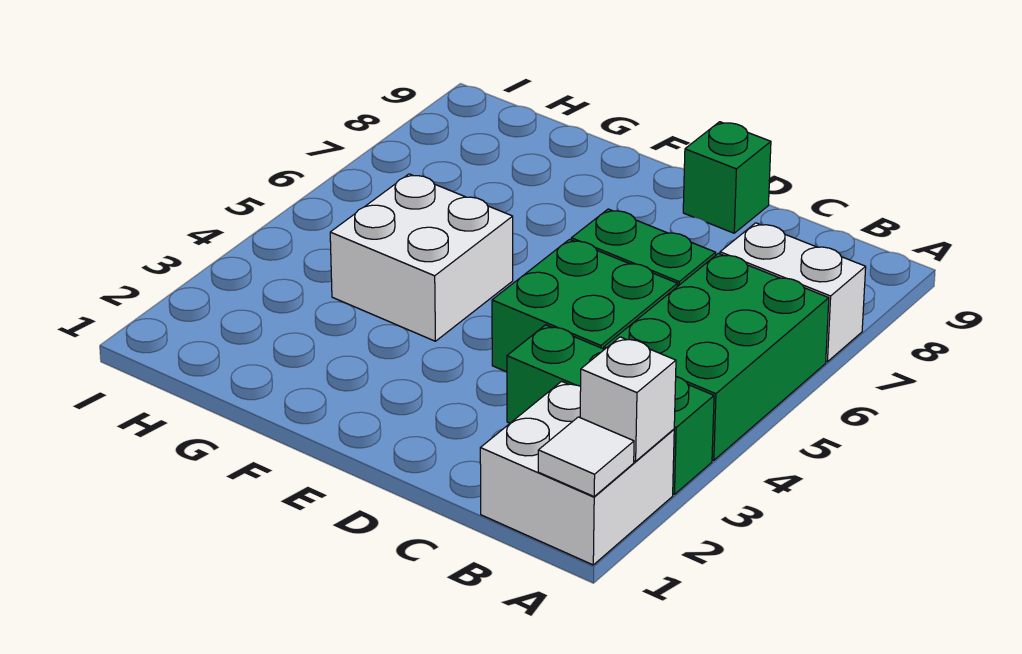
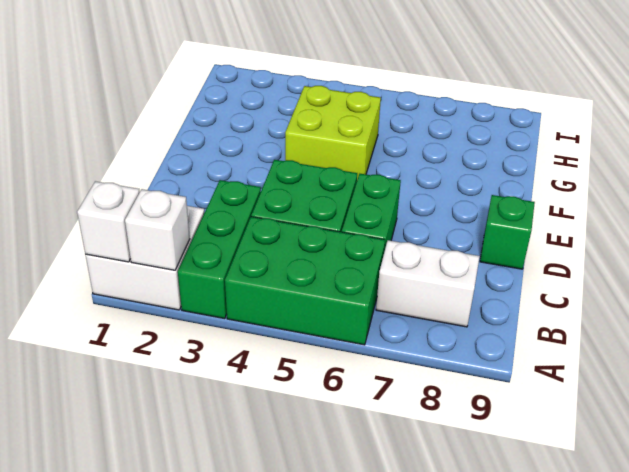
white tile A1 level 2 -> white brick A1 level 2
white brick A7:B7 level 1 -> white brick B7:B8 level 1
white brick F4:G5 level 1 -> lime brick F4:G5 level 1

